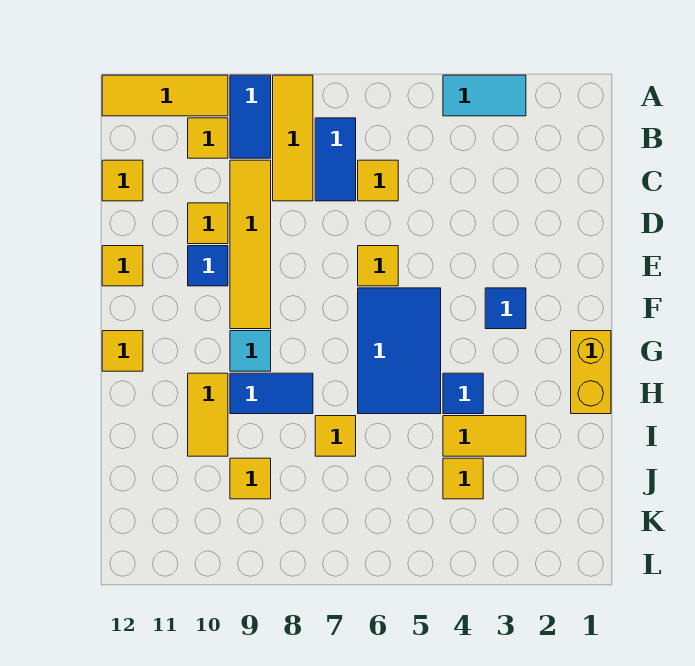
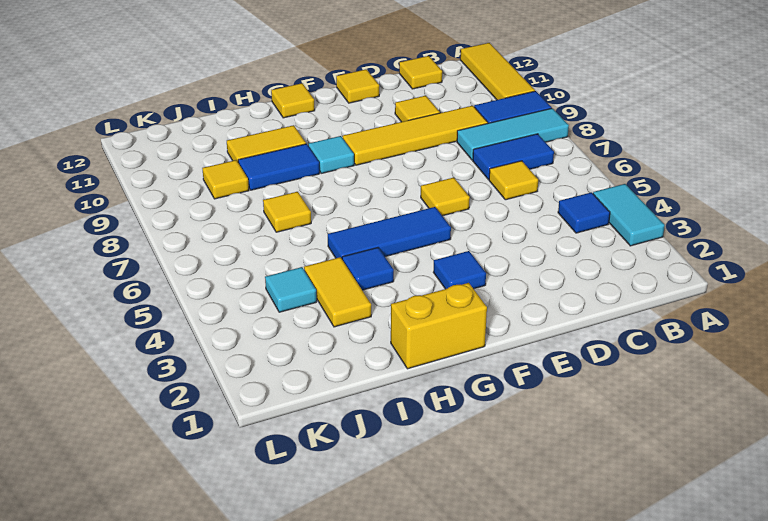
yellow tile A8:C8 level 1 -> cyan tile A8:C8 level 1
yellow tile B10 level 1 -> none
blue tile E10 level 1 -> blue tile B4 level 1
blue tile F5:H6 level 1 -> blue tile F5:H5 level 1
blue tile H8:H9 level 1 -> blue tile H9:I9 level 1
yellow tile J4 level 1 -> cyan tile J4 level 1

